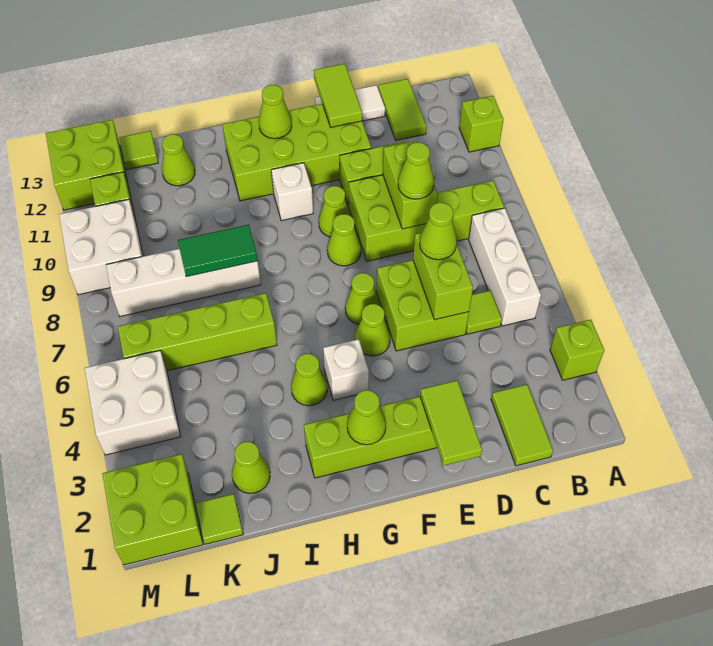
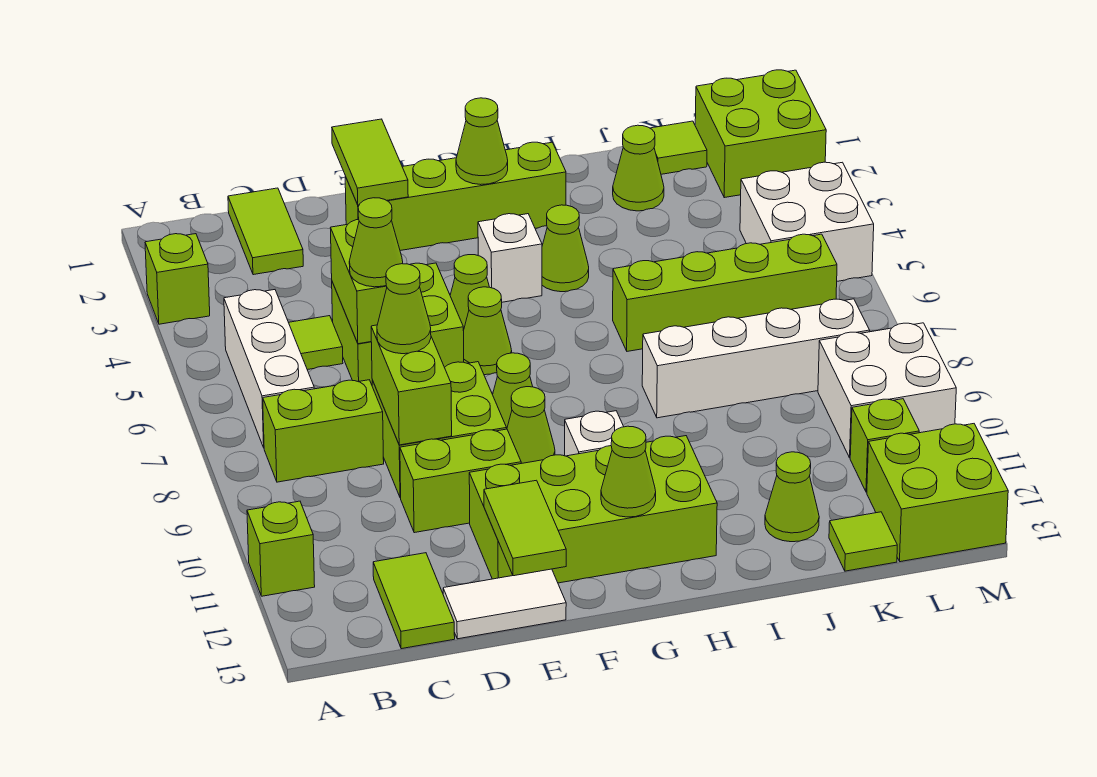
green tile I8:J8 level 2 -> none

